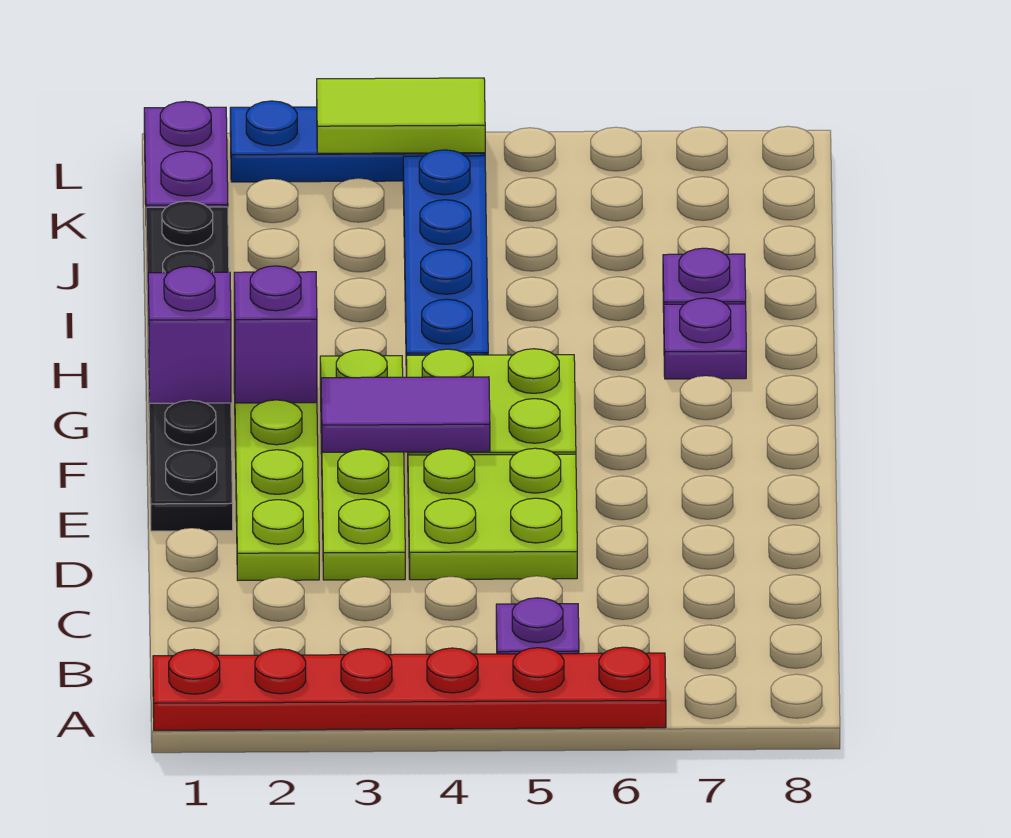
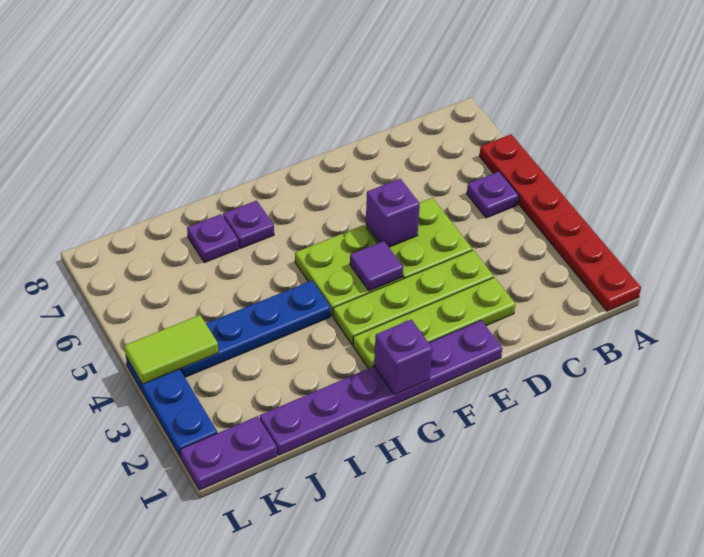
black plate E1:J1 level 1 -> purple plate E1:J1 level 1
purple tile F3:F4 level 2 -> purple tile F4 level 2
purple brick G2 level 2 -> purple brick E5 level 2
lime tile L3:L4 level 2 -> lime tile K4:L4 level 2

